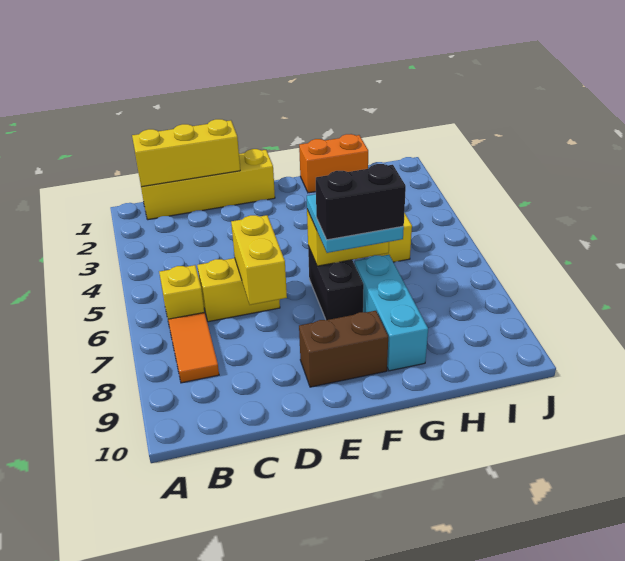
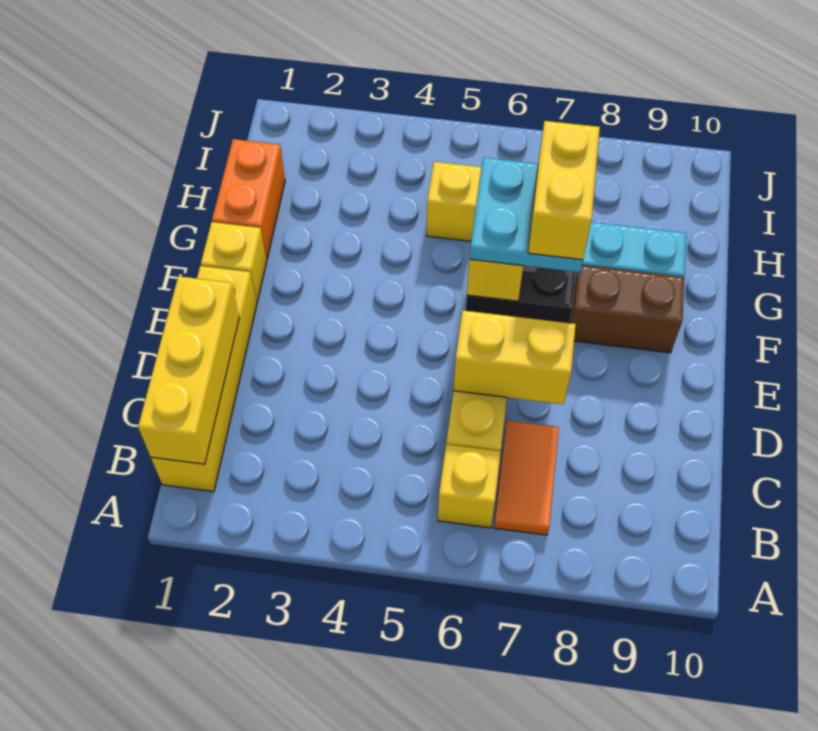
orange tile B7:B8 level 1 -> orange tile B7:C7 level 1
brown brick E9:F9 level 1 -> brown brick F8:F9 level 1
none -> yellow brick F1 level 1
black brick F7:G7 level 4 -> yellow brick F7:G7 level 4

